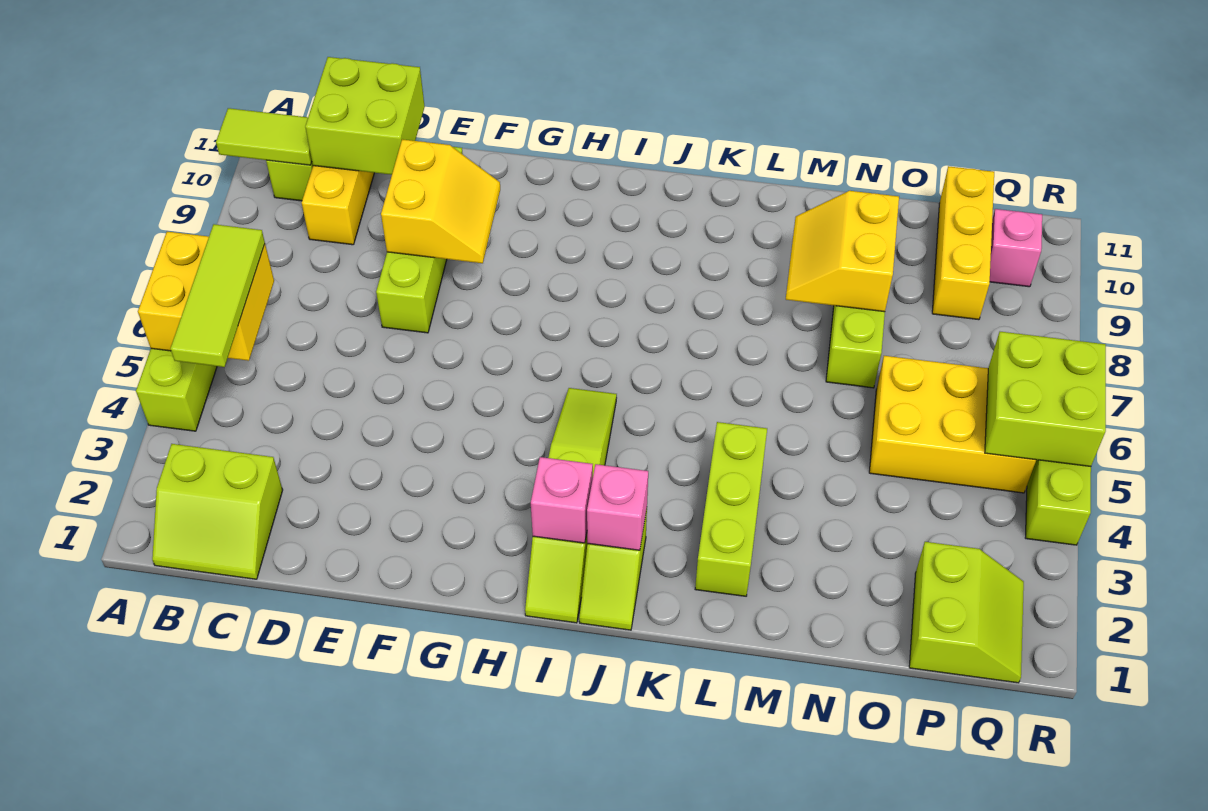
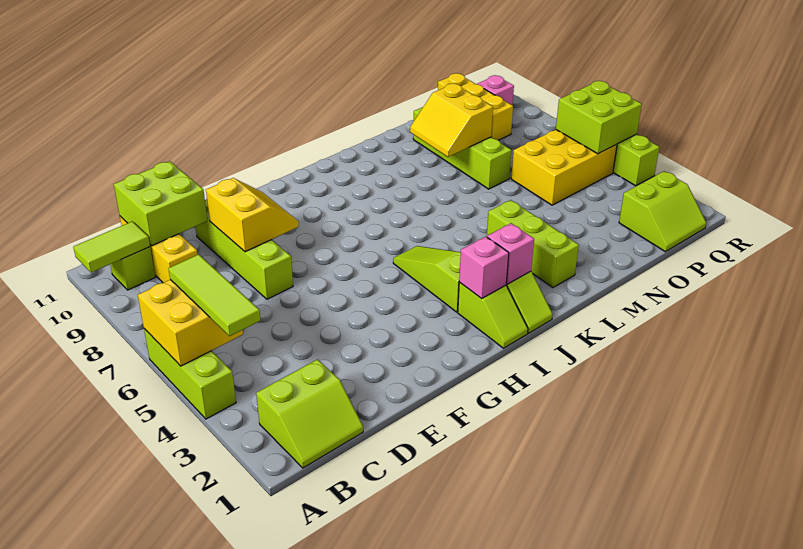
lime slope P1:Q2 level 1 top P -> lime slope P1:Q2 level 1 top 2

